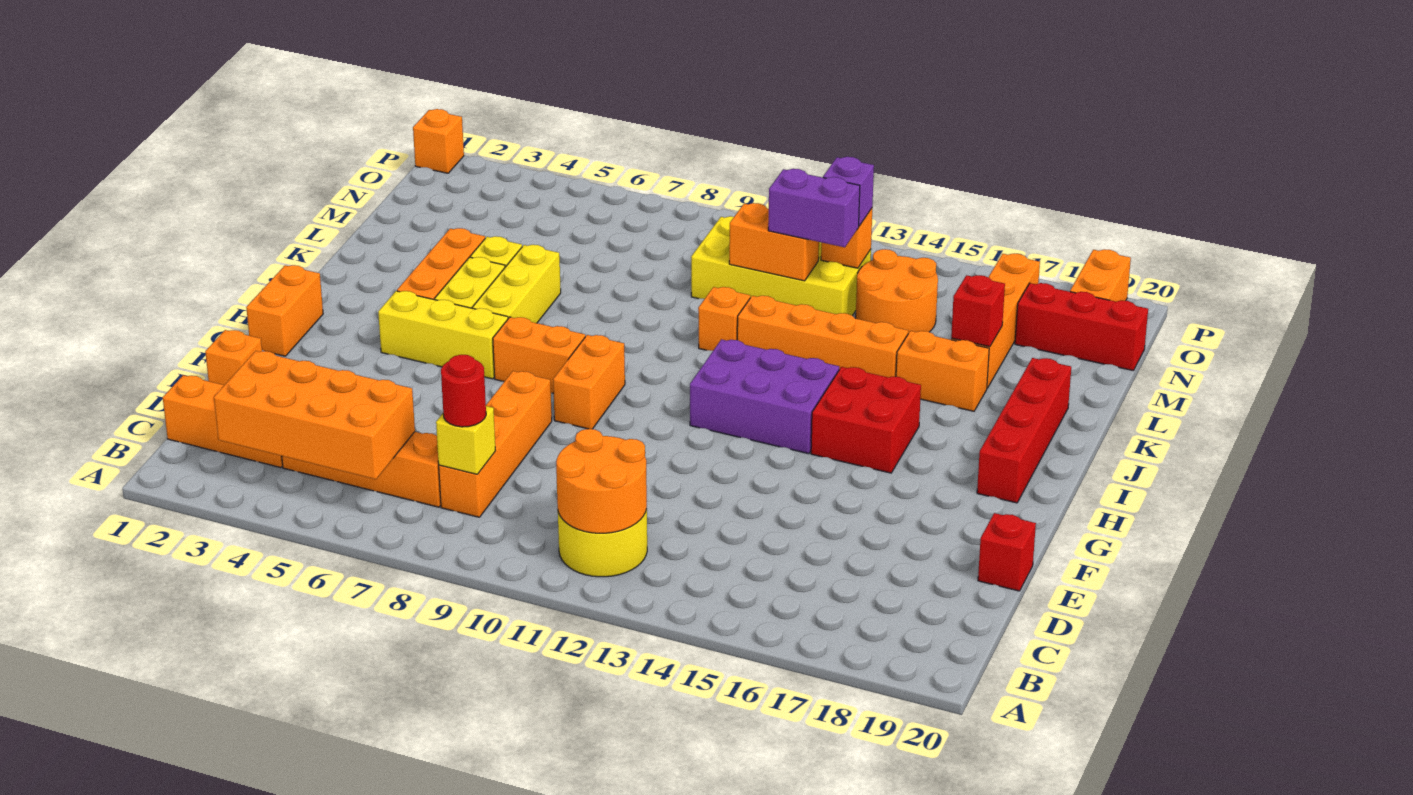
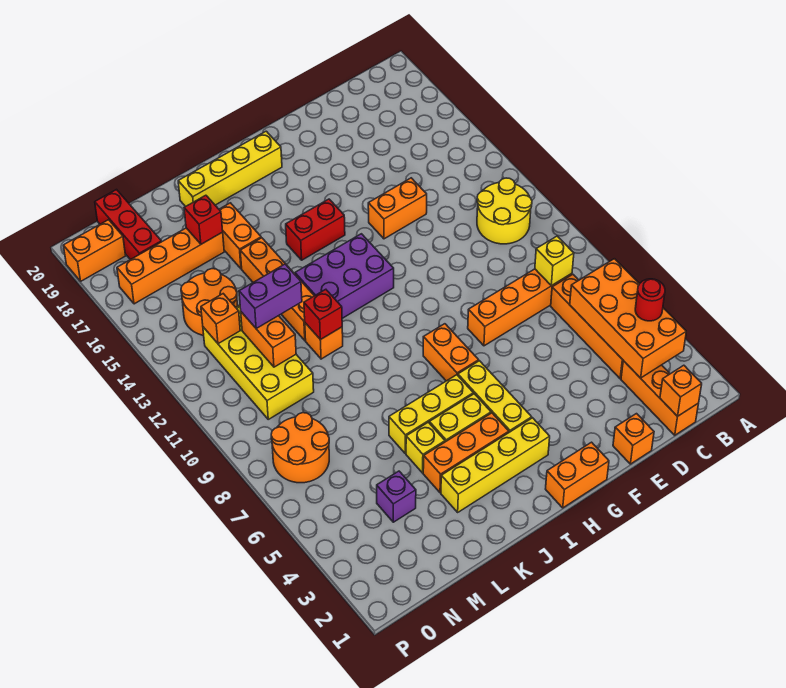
orange round brick B11:C12 level 2 -> orange round brick N7:O8 level 1
red round brick C8 level 3 -> red round brick B4 level 3
red brick E20 level 1 -> red brick K11 level 2
orange brick G9:H9 level 1 -> orange brick E14:F14 level 1
none -> yellow brick H3:K3 level 1
purple brick H12:I14 level 1 -> purple brick H12:J13 level 1
red brick H15:I16 level 1 -> red brick H15:I15 level 1
red brick H19:K19 level 1 -> yellow brick H19:K19 level 1
purple brick M12:M13 level 3 -> purple brick L12:M12 level 3
purple brick N13 level 3 -> purple brick M4 level 1
orange brick P1 level 1 -> orange brick C1 level 2

